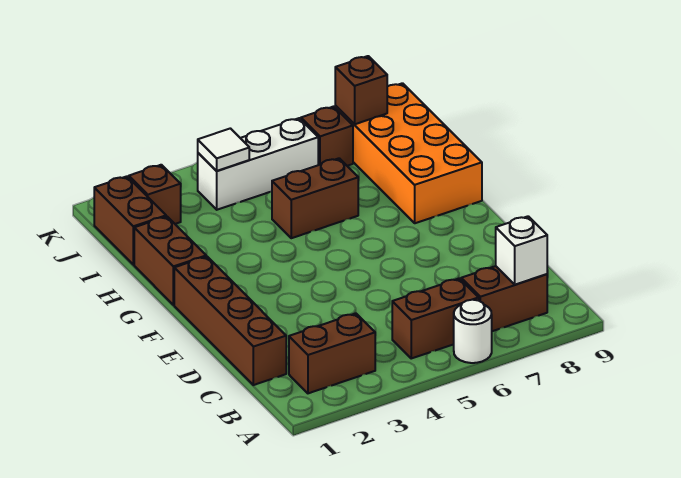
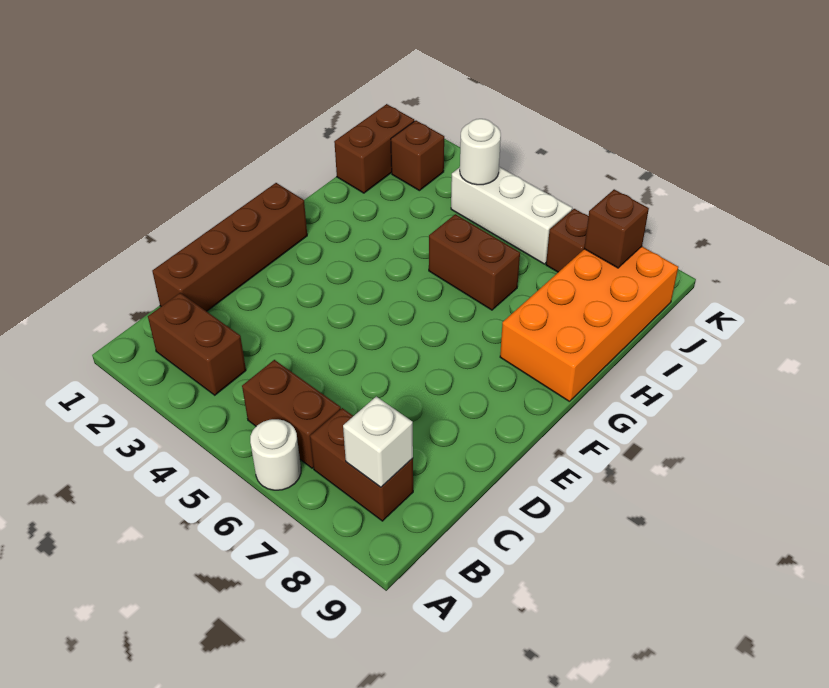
brown brick G1:H1 level 1 -> none
white tile J4 level 2 -> white round brick J4 level 2

